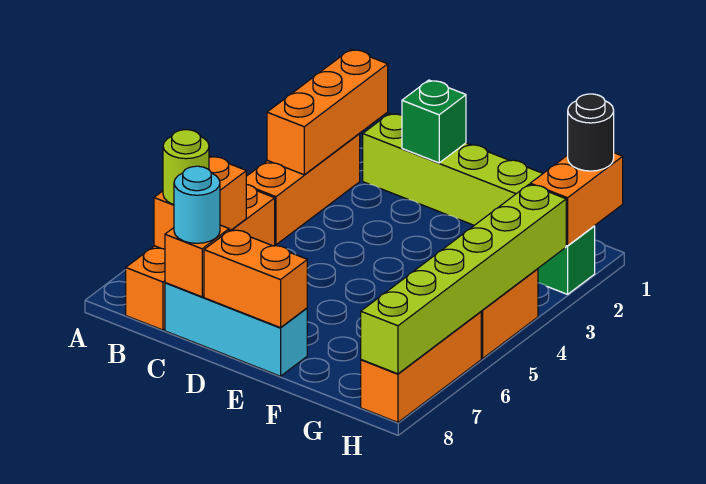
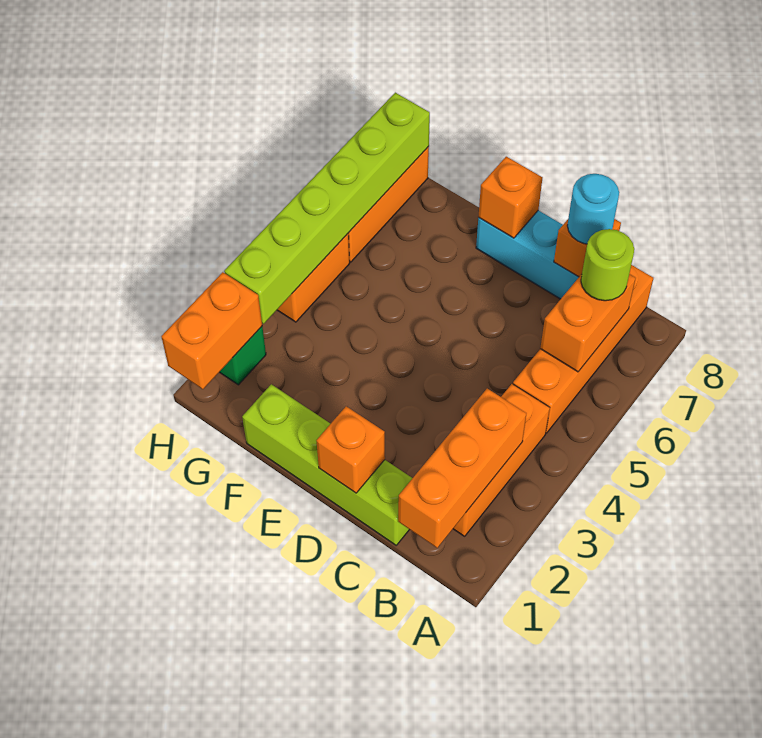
green brick D1 level 2 -> orange brick D1 level 2
orange brick D8:E8 level 2 -> orange brick E8 level 2
black round brick H1 level 3 -> none

